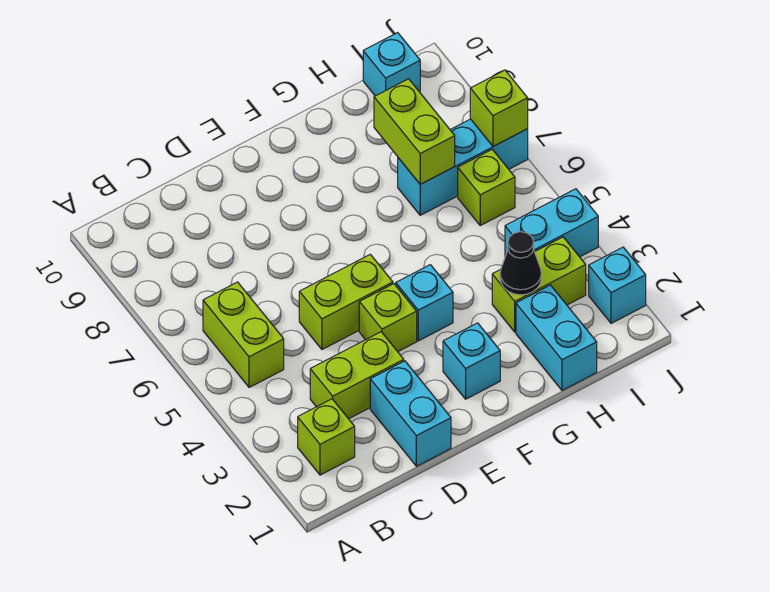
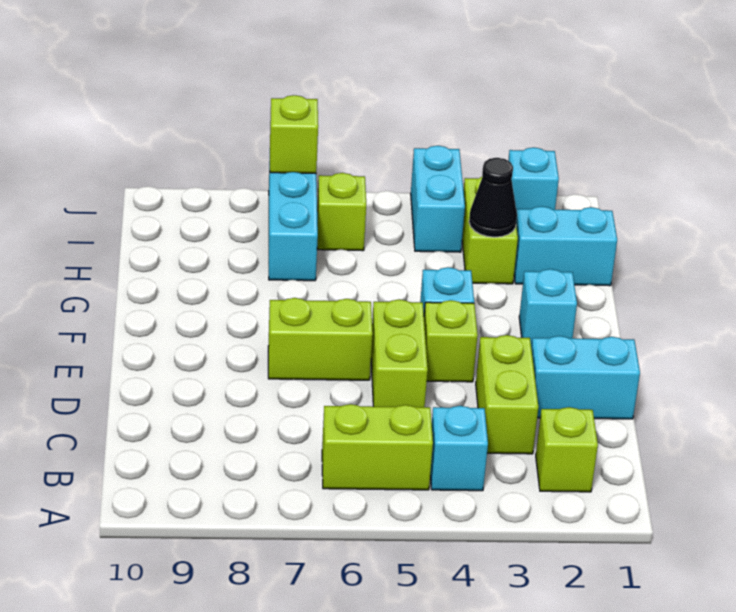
lime brick H7:H8 level 2 -> lime brick E6:E7 level 1
cyan brick I10 level 1 -> cyan brick B4 level 1

